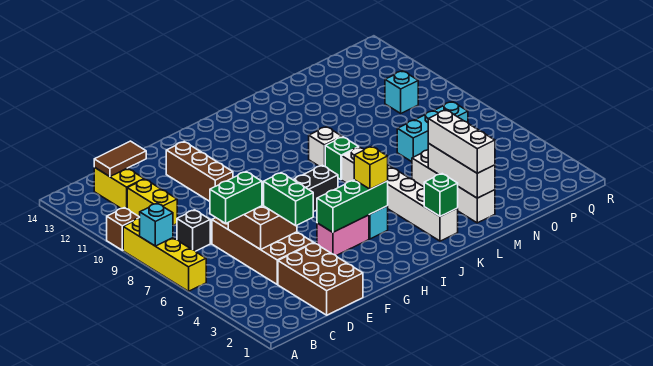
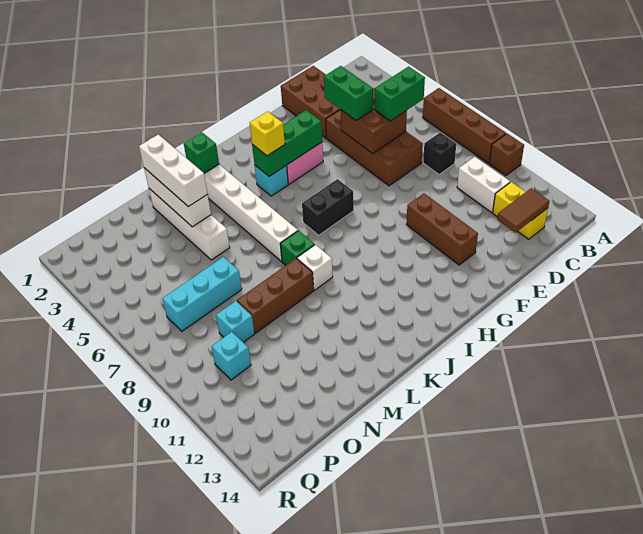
yellow brick A6:A9 level 1 -> brown brick A6:A9 level 1
cyan brick A8 level 2 -> cyan brick O9 level 1
yellow brick C10:C11 level 1 -> white brick C10:C11 level 1
none -> brown brick L9:N9 level 1

